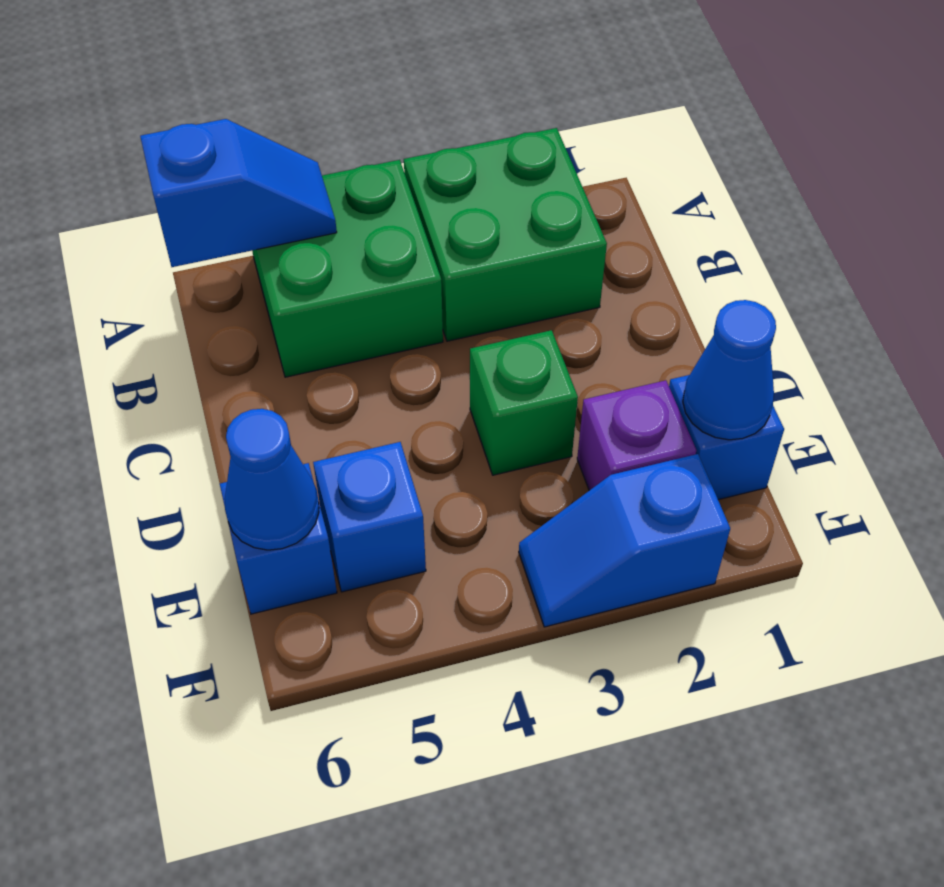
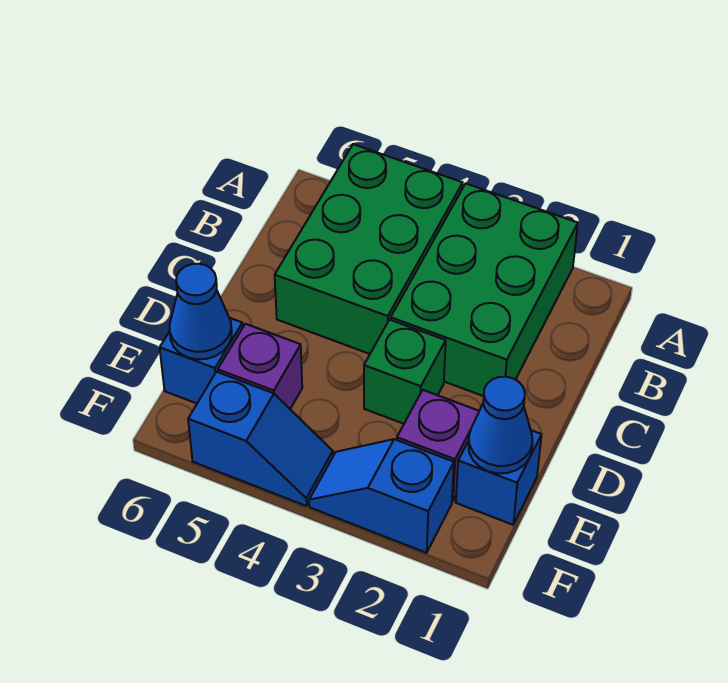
green brick A2:B3 level 1 -> green brick A2:C3 level 1
green brick A4:B5 level 1 -> green brick A4:C5 level 1
blue slope A5:A6 level 2 top 6 -> blue slope F4:F5 level 1 top 5
blue brick E5 level 1 -> purple brick E5 level 1

